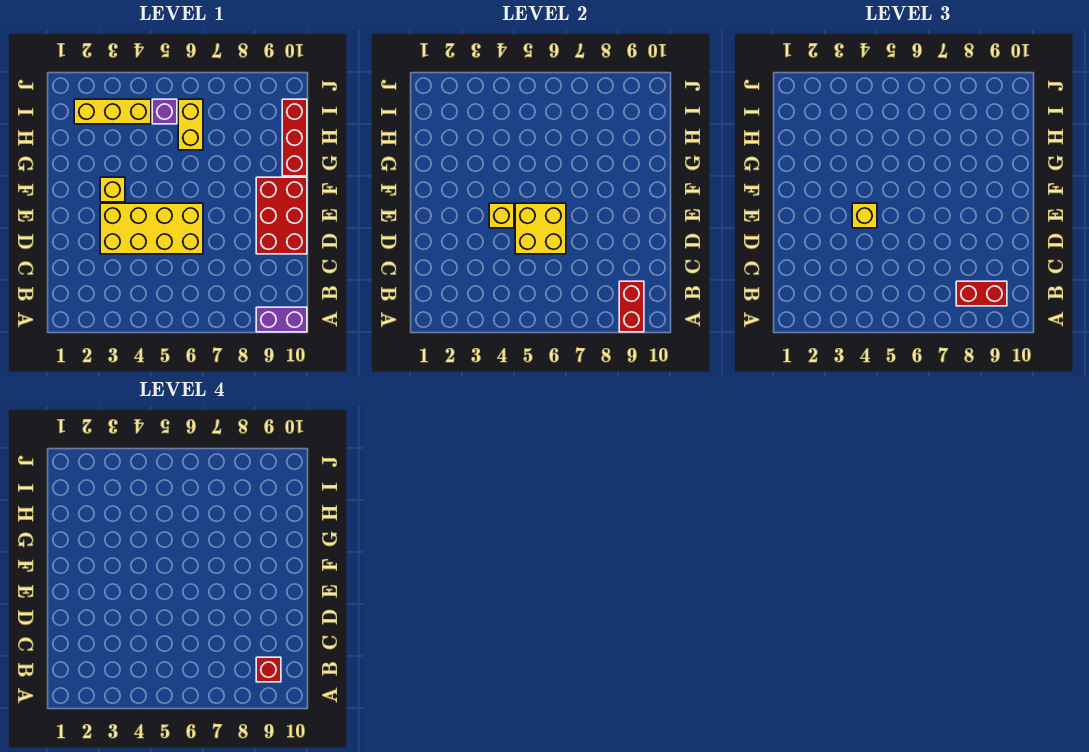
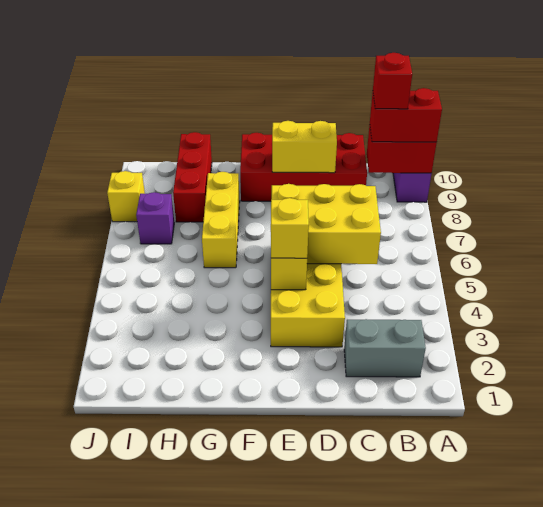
none -> grey brick B2:C2 level 1
red brick B8:B9 level 3 -> red brick A9:B9 level 3
yellow brick D5:E6 level 2 -> yellow brick C5:E6 level 2
red brick D9:F10 level 1 -> red brick C9:F10 level 1
yellow brick F3 level 1 -> yellow brick J8 level 1
red brick G10:I10 level 1 -> red brick H8:H10 level 1
yellow brick H6:I6 level 1 -> yellow brick D9:E9 level 2
yellow brick I2:I4 level 1 -> yellow brick G6:G8 level 1
purple brick I5 level 1 -> purple brick I7 level 1

